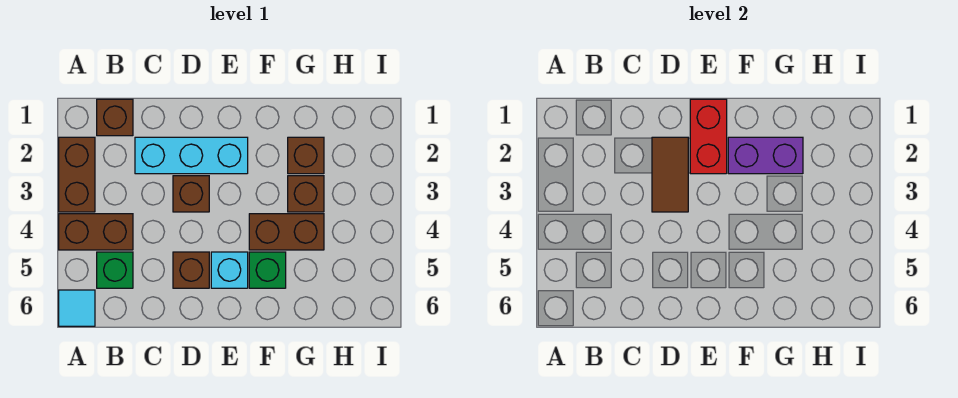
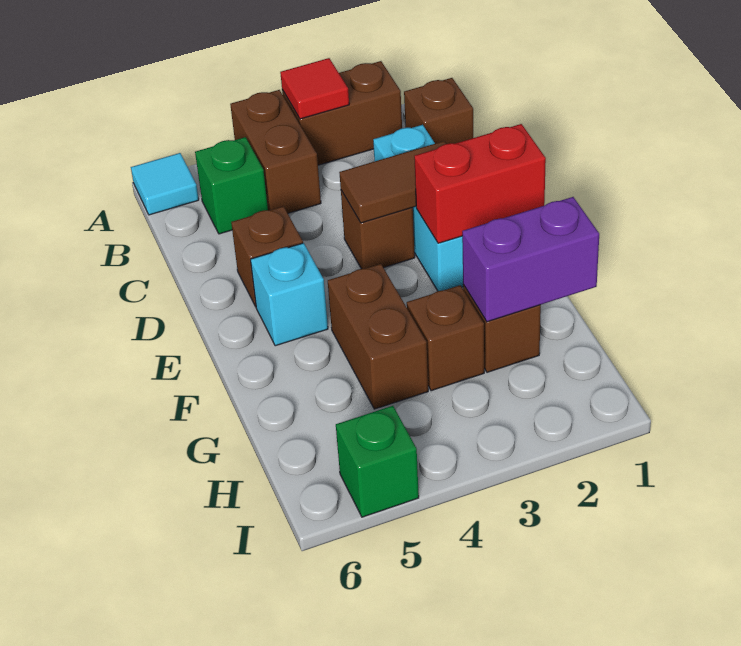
none -> red tile A3 level 2
purple brick F2:G2 level 2 -> purple brick G1:G2 level 2
green brick F5 level 1 -> green brick I5 level 1

